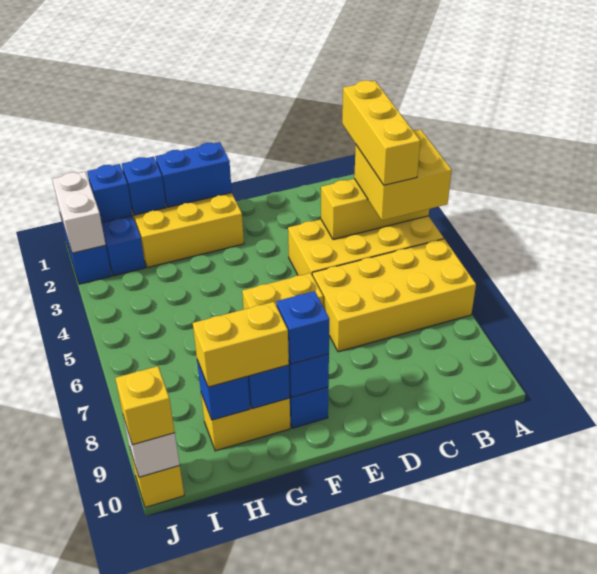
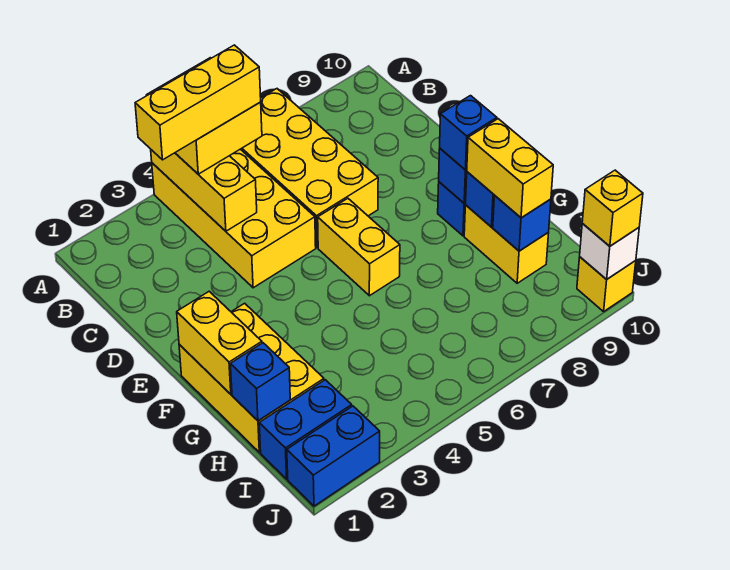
blue brick F1:G1 level 2 -> yellow brick F1:G1 level 2
blue brick I1 level 2 -> none
white brick J1:J2 level 2 -> none

